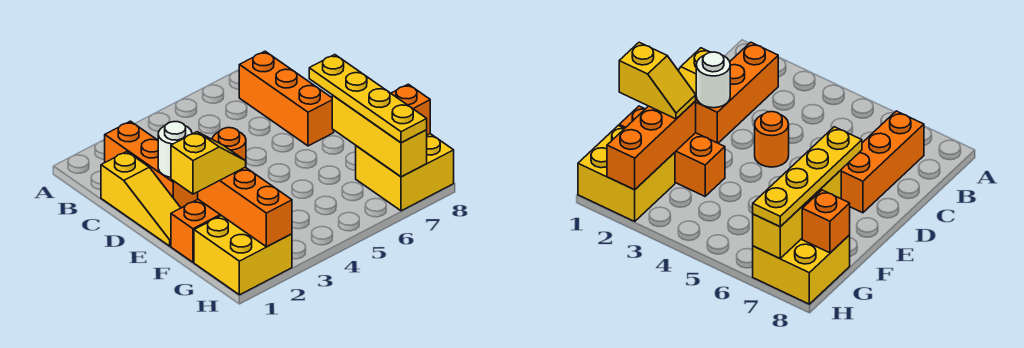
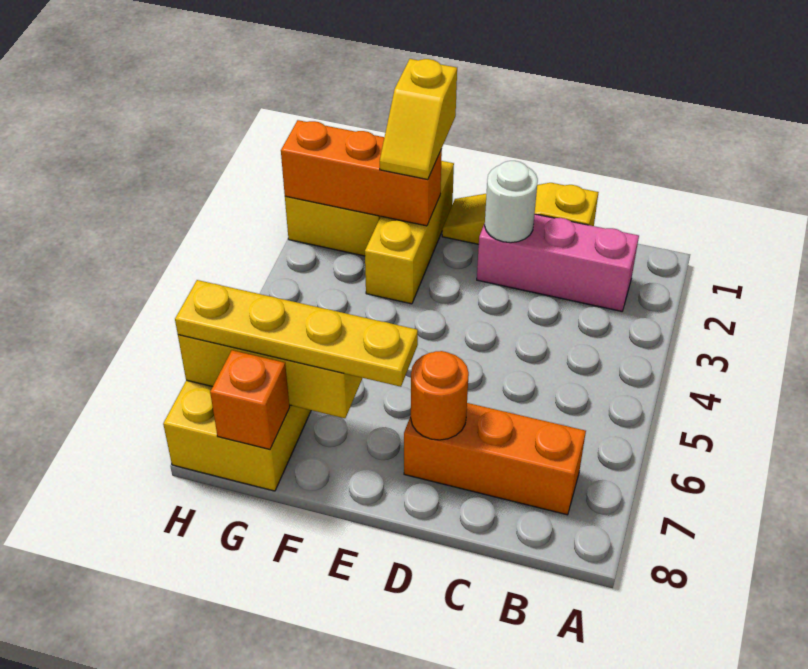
orange brick B2:D2 level 1 -> pink brick B2:D2 level 1
orange round brick D4 level 1 -> orange round brick D7 level 2
orange brick F1:F3 level 1 -> yellow brick F1:F3 level 1

